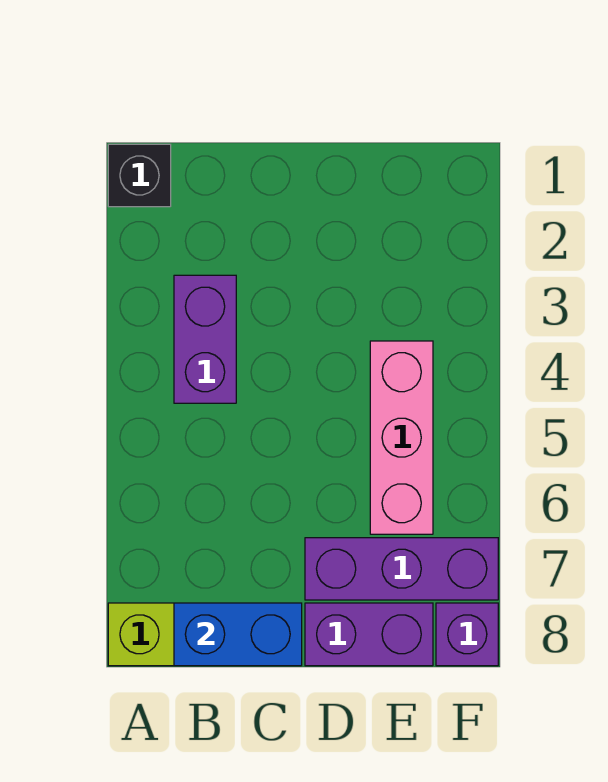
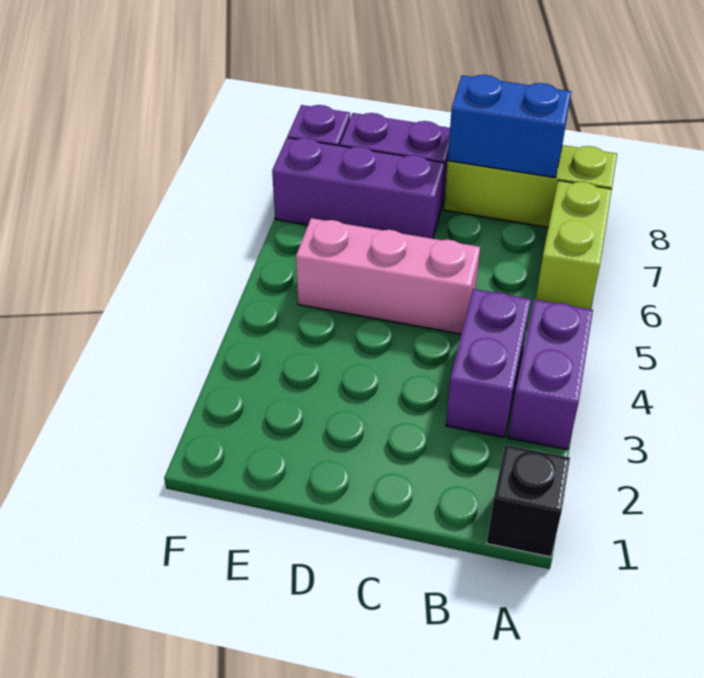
none -> purple brick A3:A4 level 1
none -> lime brick A6:A7 level 1
pink brick E4:E6 level 1 -> pink brick C5:E5 level 1

